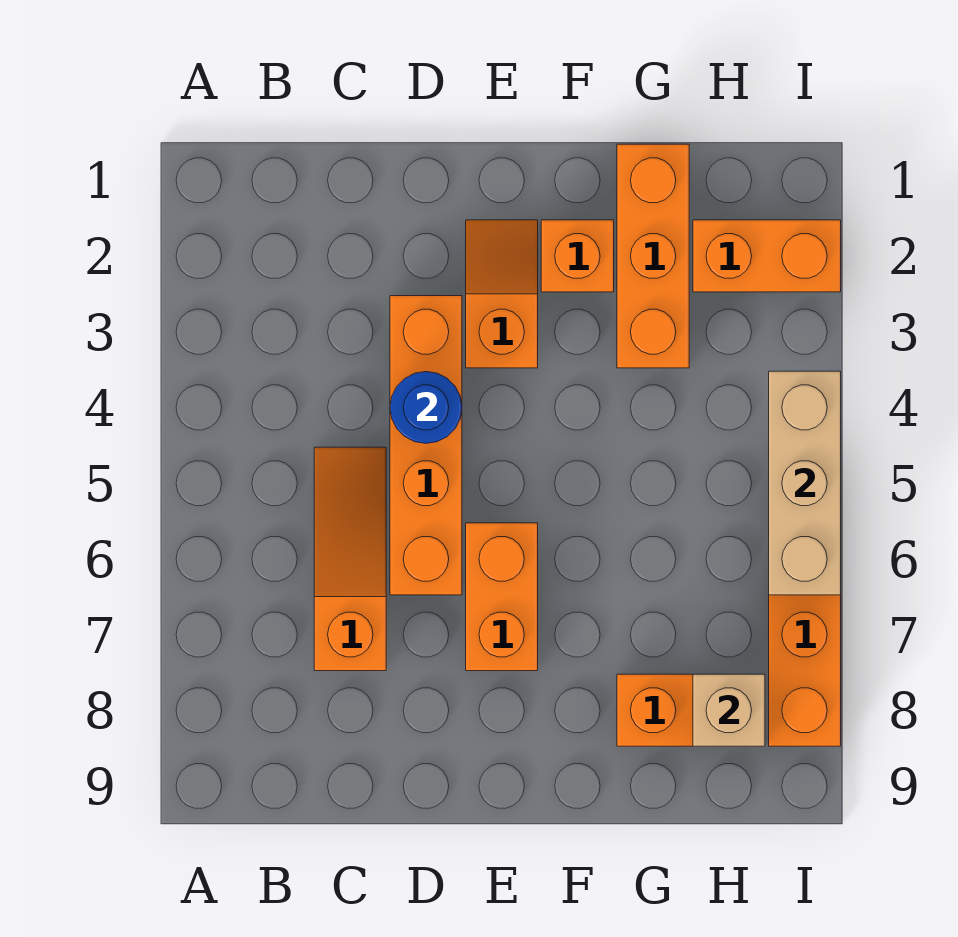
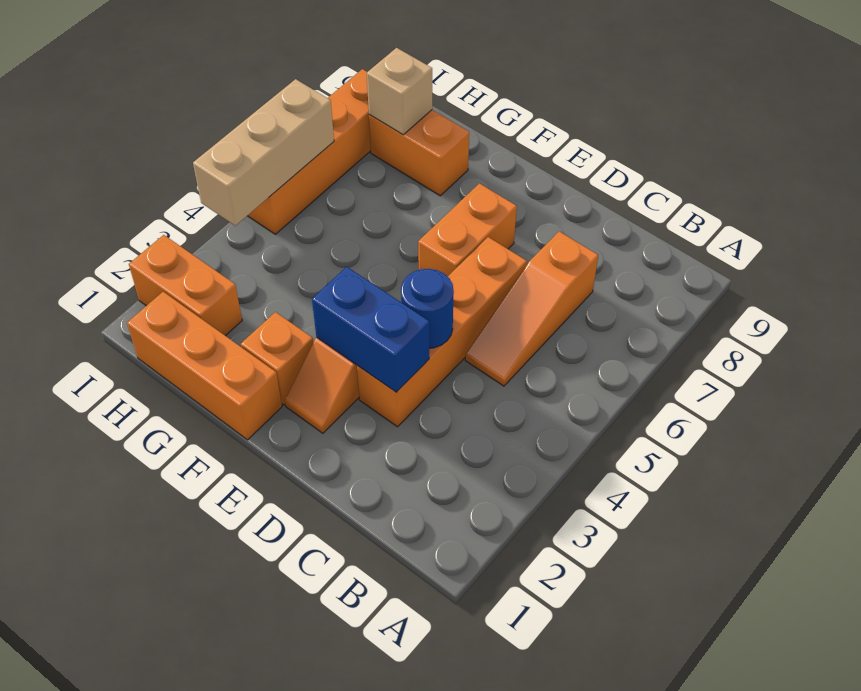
none -> blue brick D3:E3 level 2
orange brick G1:G3 level 1 -> orange brick F1:H1 level 1

